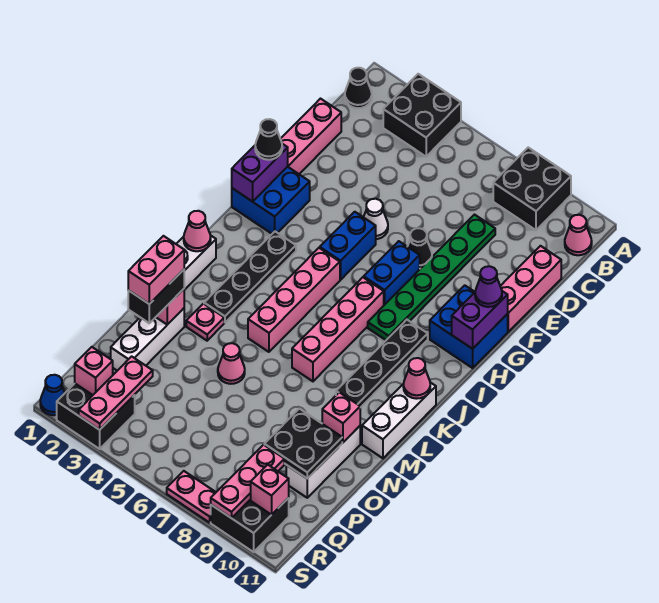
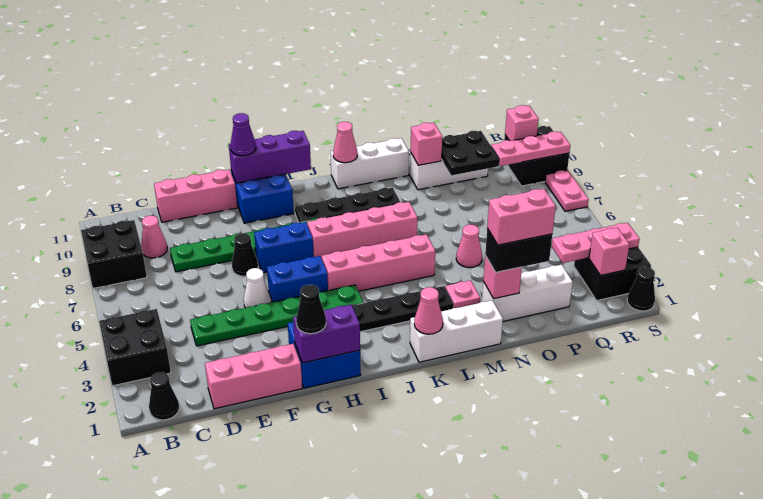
pink cone B11 level 1 -> pink cone C9 level 1
none -> green plate D4:I4 level 1
purple brick G11:H11 level 2 -> purple brick G11:I11 level 2
blue cone S1 level 1 -> black cone S1 level 1

